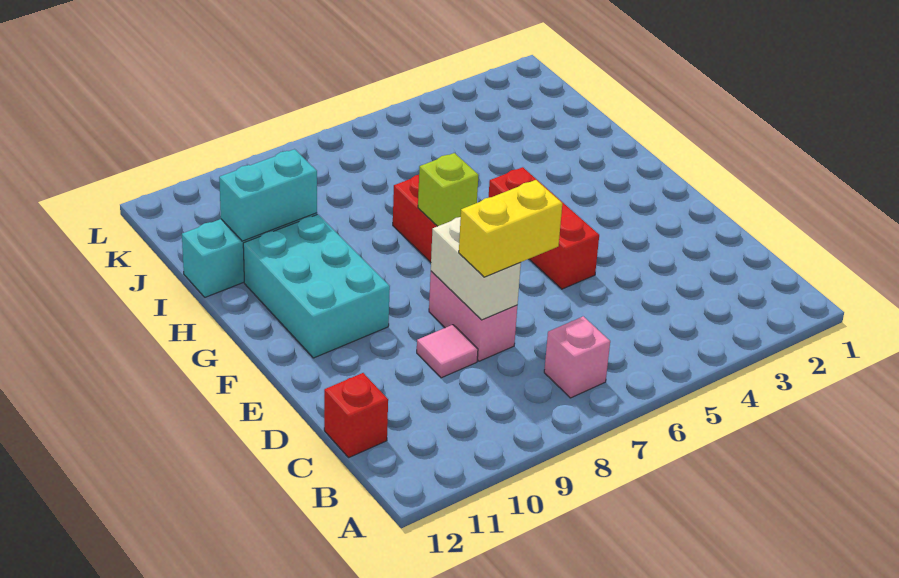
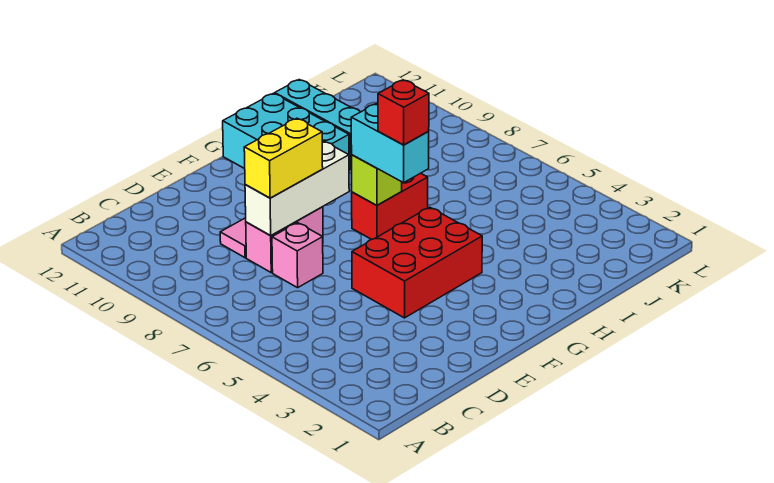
pink brick B7 level 1 -> pink brick D7 level 1
red brick C12 level 1 -> red brick G6 level 4
yellow brick D7:D8 level 3 -> yellow brick D8:E8 level 3
white brick D8:E8 level 2 -> white brick D8:F8 level 2
red brick E5:G5 level 1 -> red brick E4:G5 level 1
cyan brick F10:H11 level 1 -> cyan brick G10:H12 level 1
cyan brick I10:I11 level 2 -> cyan brick G6:G7 level 3

